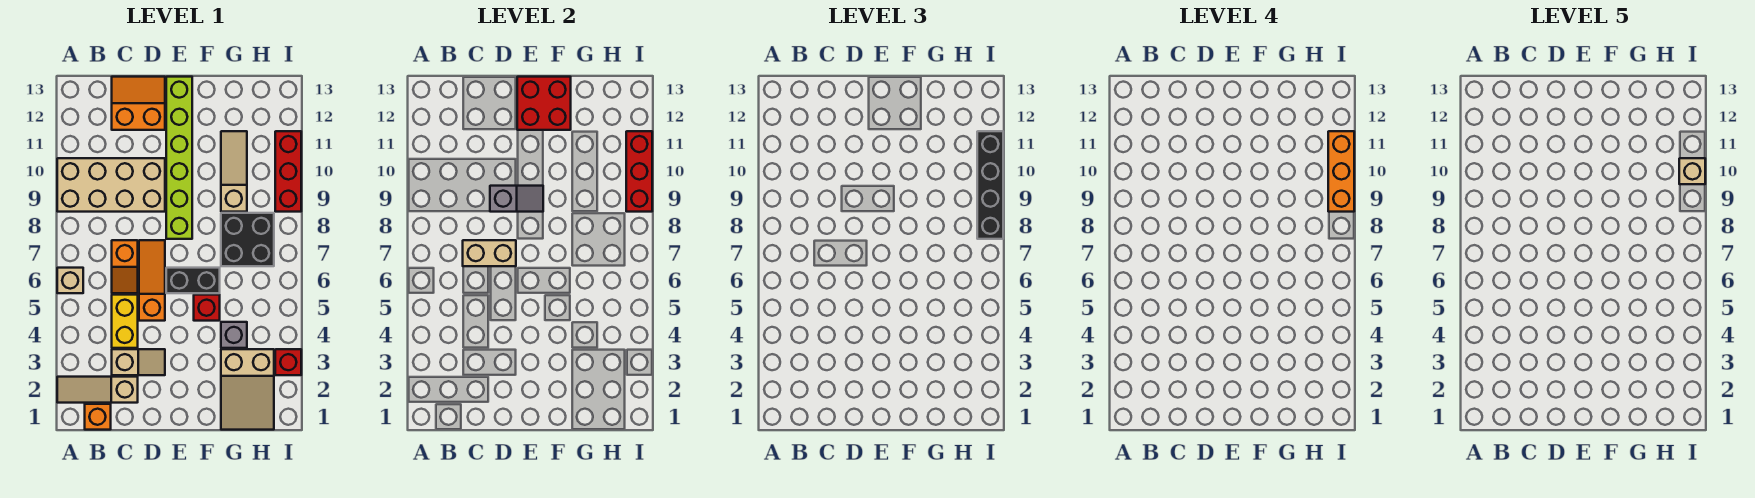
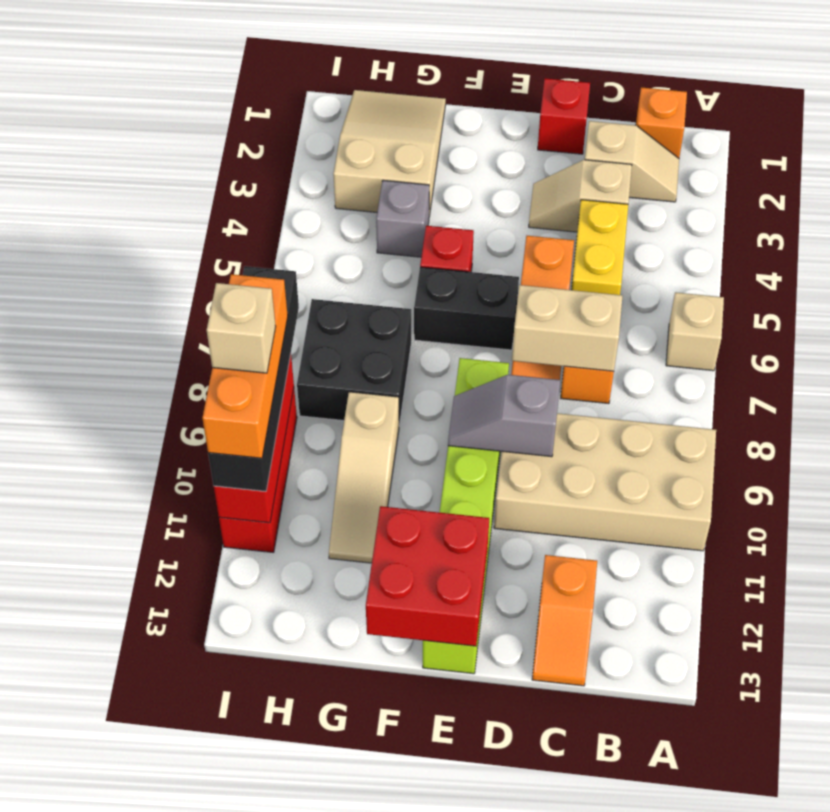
tan slope A2:C2 level 1 top C -> tan slope B2:C2 level 1 top C
orange slope C12:D13 level 1 top 12 -> orange slope C12:C13 level 1 top 12
red brick I3 level 1 -> red brick D1 level 1

